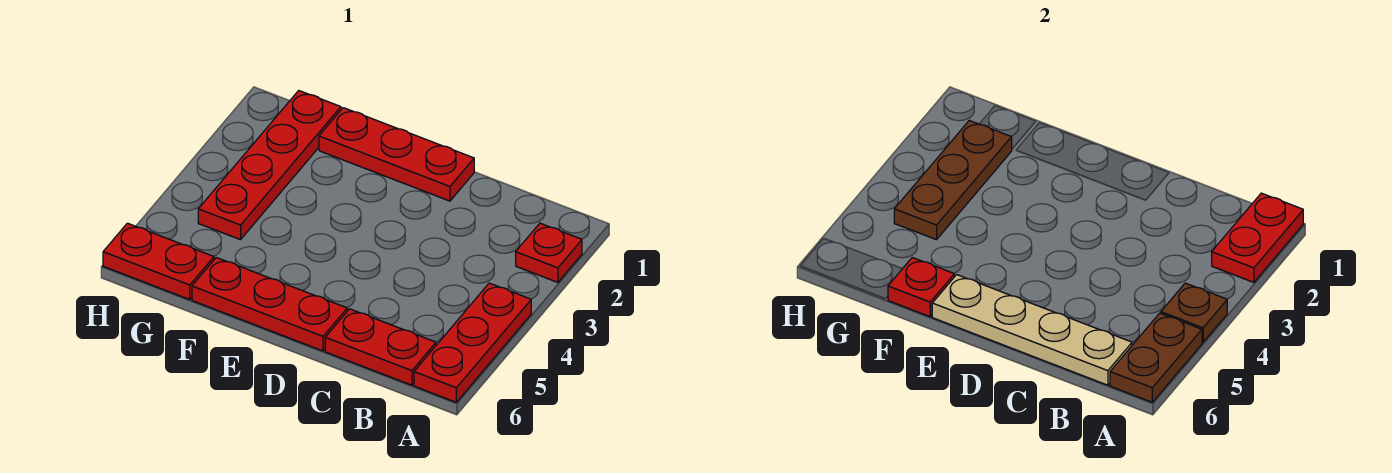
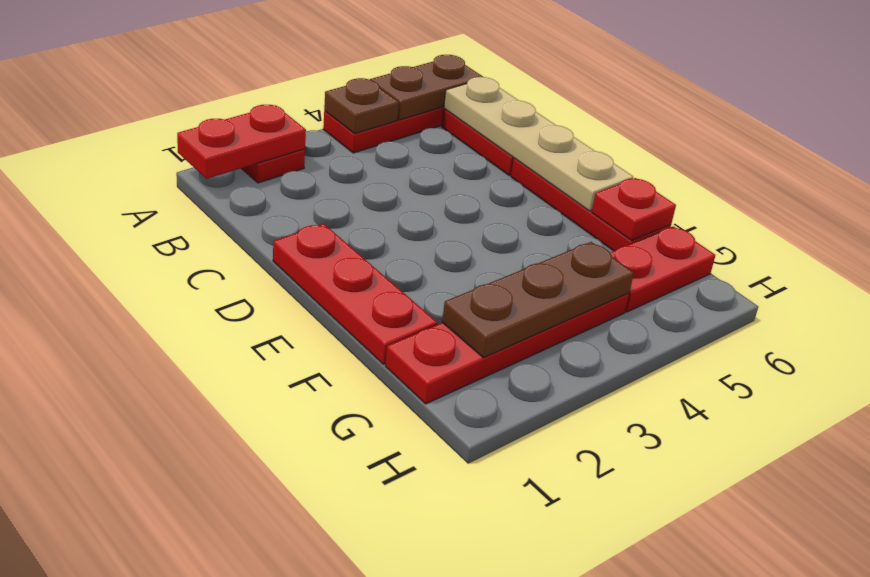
red plate G6:H6 level 1 -> red plate G5:G6 level 1

